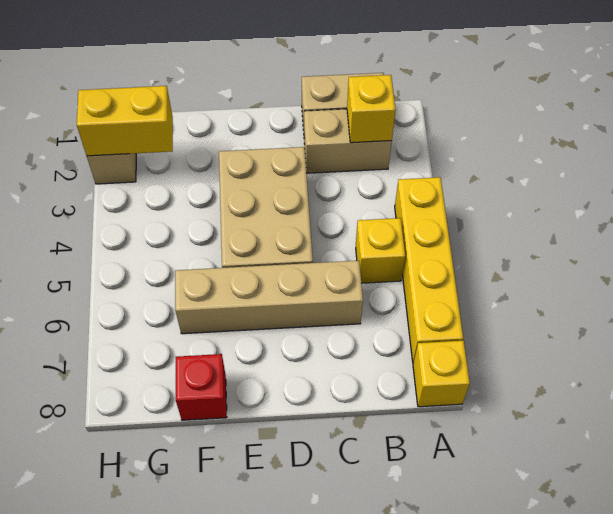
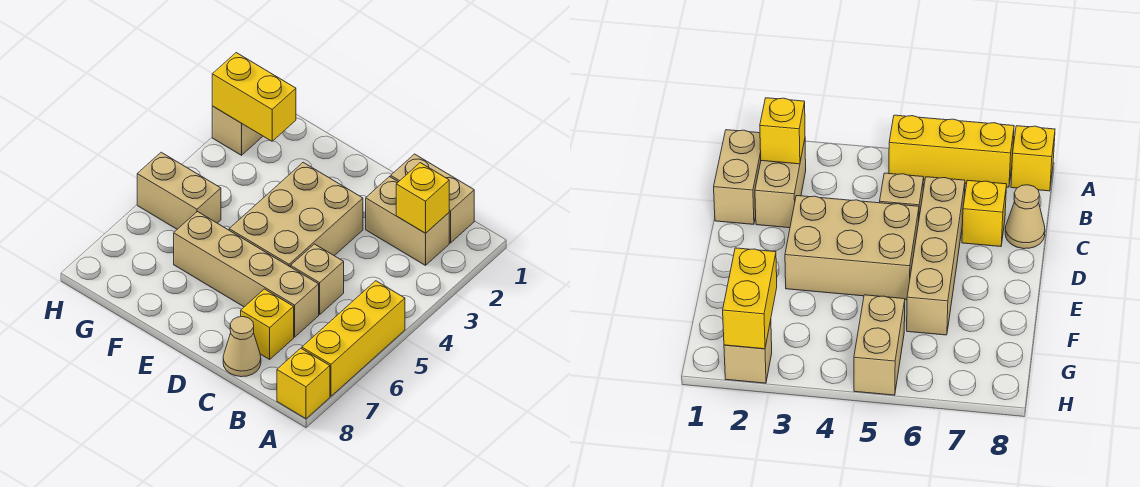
yellow brick A4:A7 level 1 -> yellow brick A5:A7 level 1
yellow brick B5 level 1 -> yellow brick C7 level 1
none -> tan brick C5 level 1
none -> tan cone C8 level 1
red brick F8 level 1 -> none
none -> tan brick G5:H5 level 1

